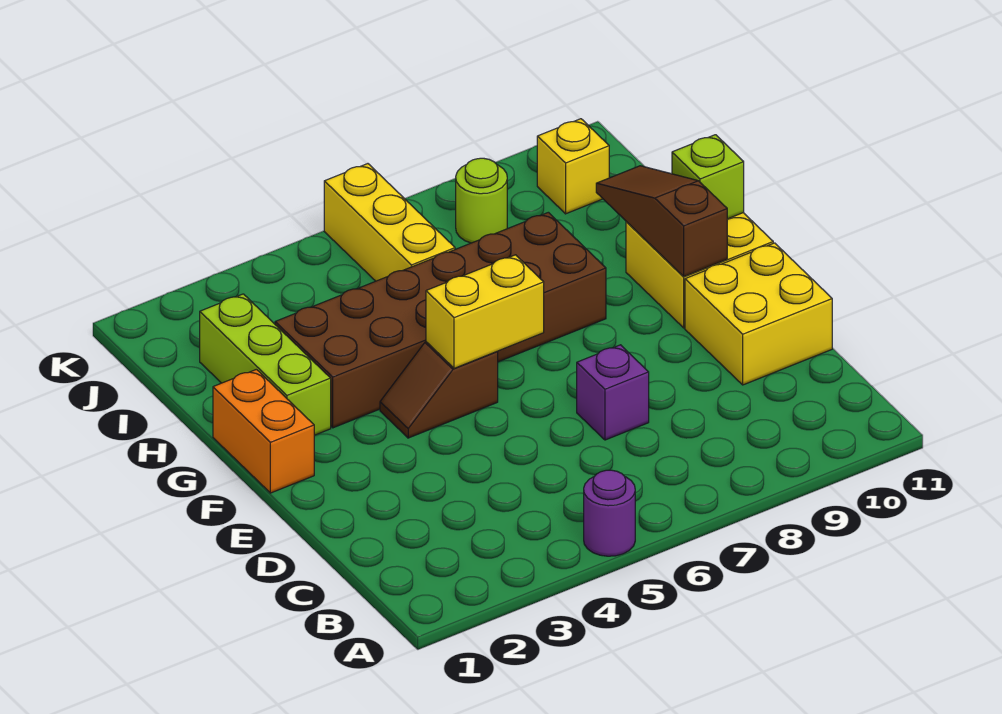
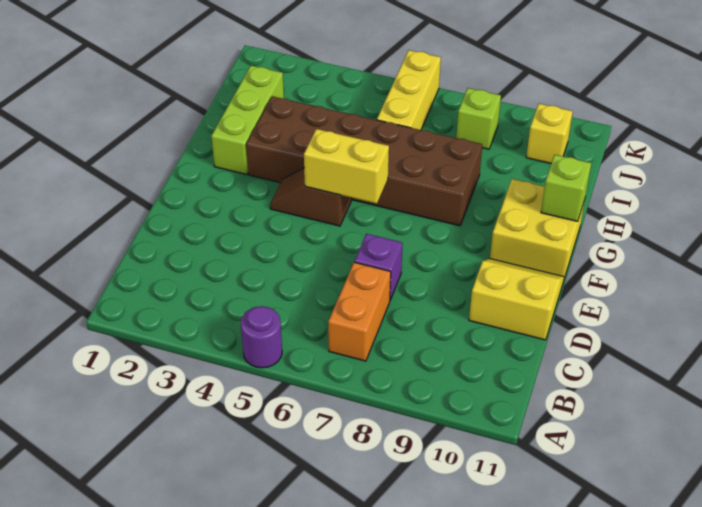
yellow brick D10:E11 level 1 -> yellow slope D10:E11 level 1 top D
orange brick F1:G1 level 1 -> orange brick B7:C7 level 1
brown slope F10:H10 level 2 top F -> none
lime round brick J8 level 1 -> lime brick J8 level 1

